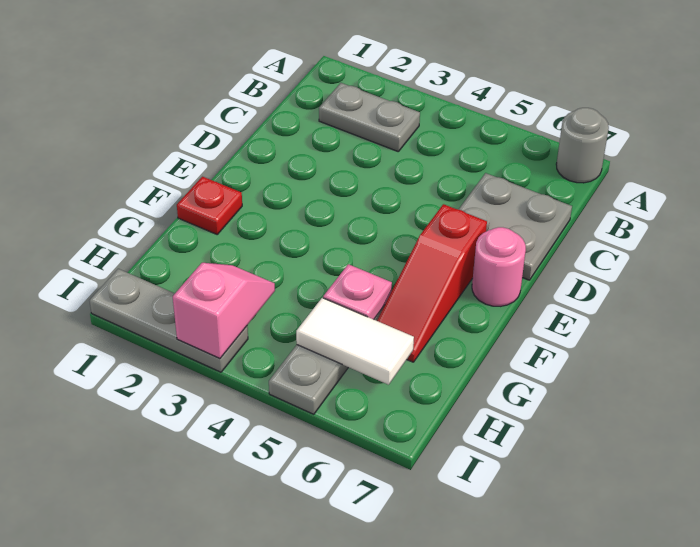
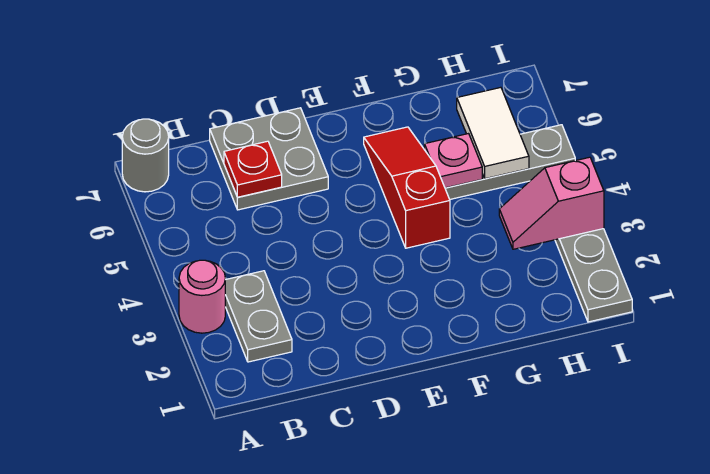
red slope E6:G6 level 1 top E -> red slope F4:F6 level 1 top 4
pink round brick E7 level 1 -> pink round brick A3 level 1
red plate F1 level 1 -> red plate C6 level 2

